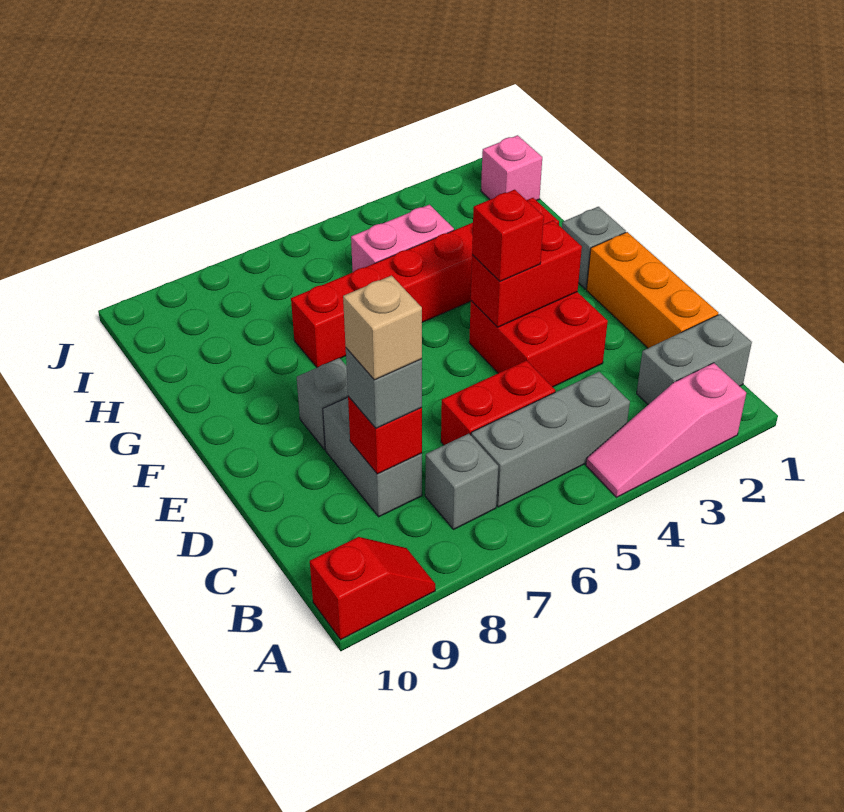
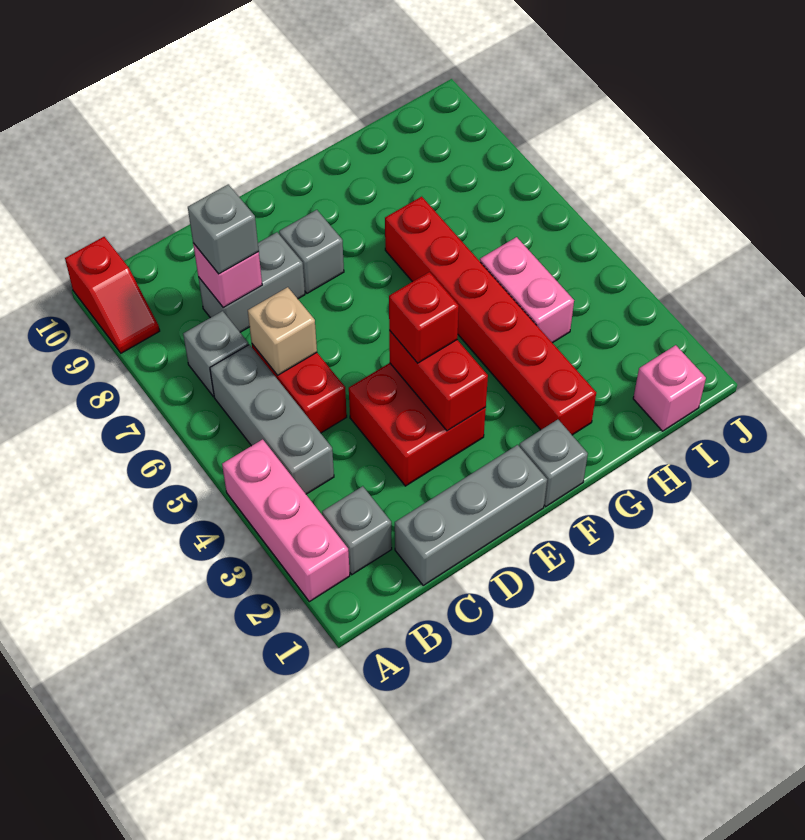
pink slope A2:A4 level 1 top 2 -> pink brick A2:A4 level 1
grey brick B1:B2 level 1 -> grey brick B2 level 1
orange brick C1:E1 level 1 -> grey brick C1:E1 level 1
red brick C8 level 2 -> pink brick C8 level 2
tan brick C8 level 4 -> tan brick C6 level 2

